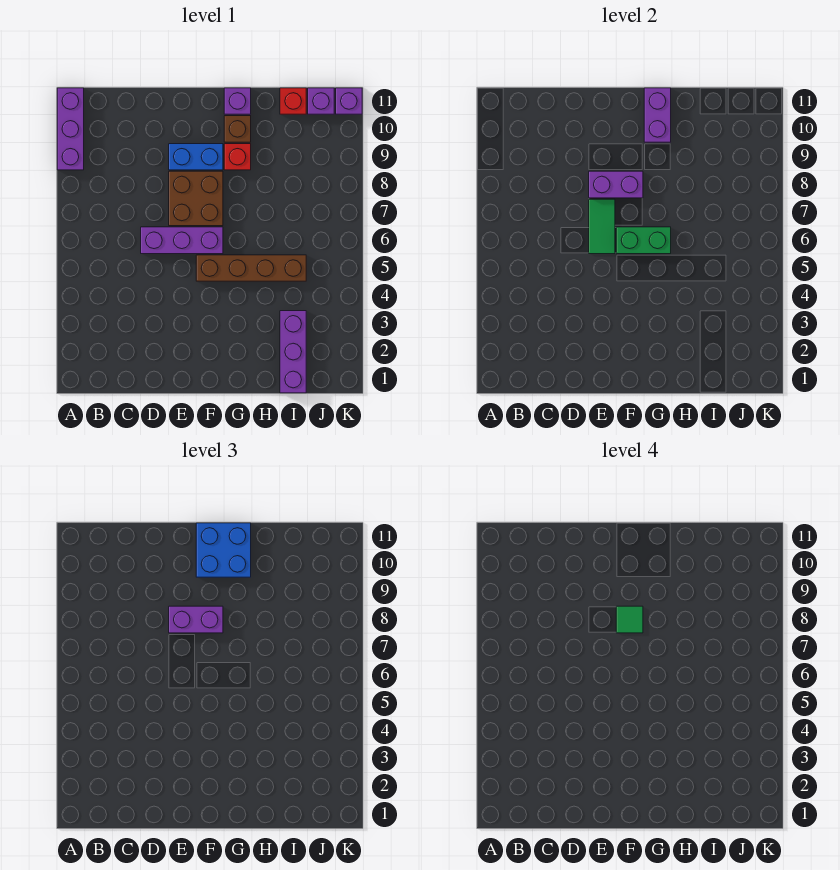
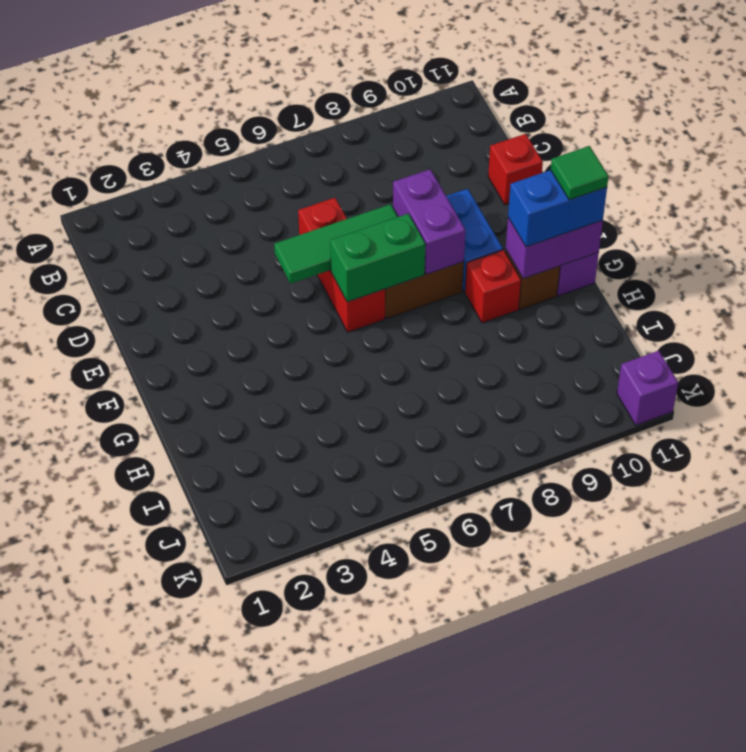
purple brick A9:A11 level 1 -> none
purple brick D6:F6 level 1 -> red brick D6:F6 level 1
green tile E6:E7 level 2 -> green tile E5:E7 level 2
purple brick E8:F8 level 3 -> none
brown brick F5:I5 level 1 -> none
green brick F6:G6 level 2 -> green brick F6:F7 level 2
green tile F8 level 4 -> green tile G11 level 4
blue brick F10:G11 level 3 -> blue brick G10:G11 level 3
purple brick I1:I3 level 1 -> none
red brick I11 level 1 -> red brick D11 level 1
purple brick J11 level 1 -> none

